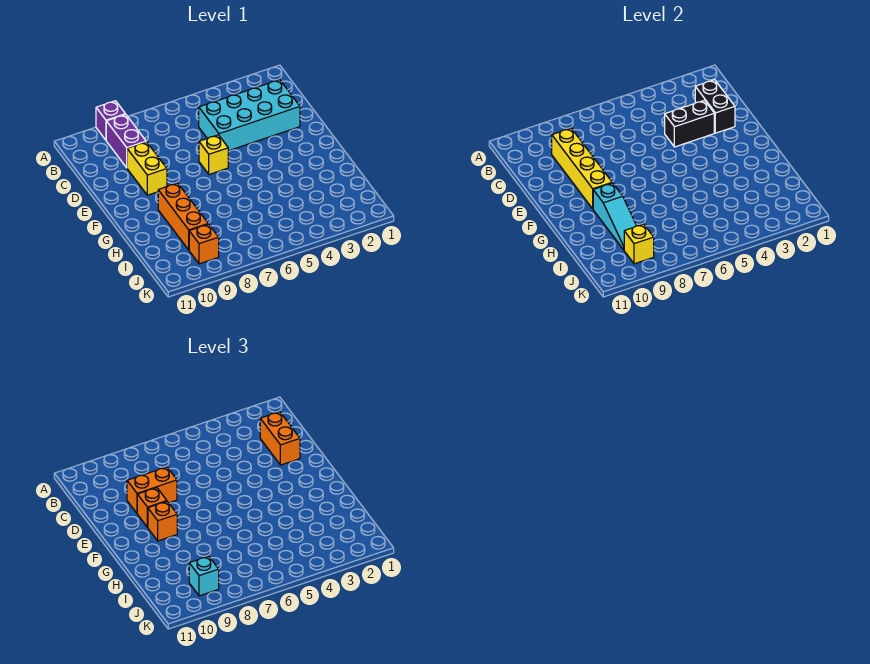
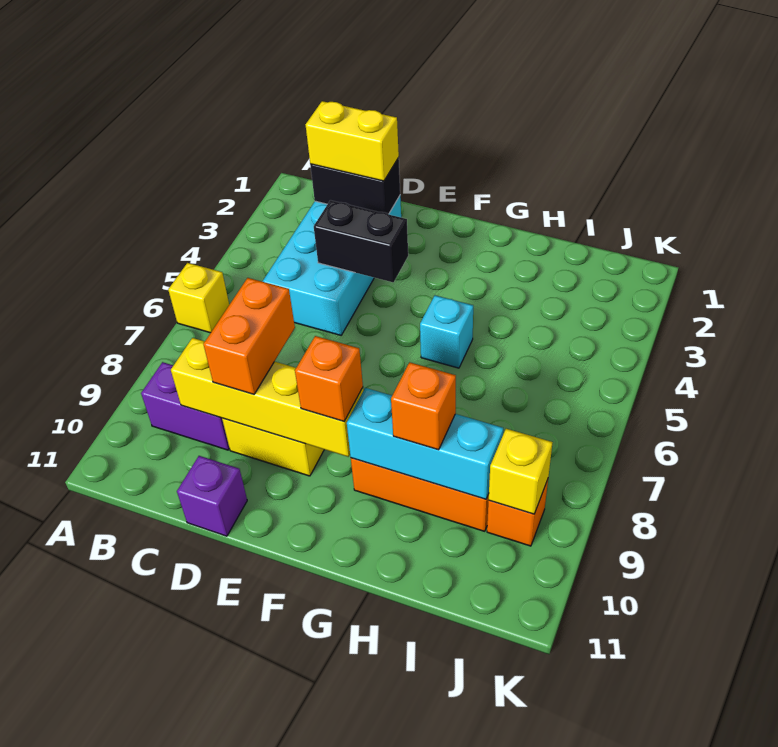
purple brick A9 level 1 -> purple brick D11 level 1
orange brick C2:D2 level 3 -> yellow brick C2:D2 level 3
black brick D3:D4 level 2 -> black brick D4:E4 level 2
yellow brick E6 level 1 -> yellow brick A6 level 1
orange brick E9 level 3 -> orange brick H9 level 3
cyan slope G9:I9 level 2 top G -> cyan brick G9:I9 level 2
cyan brick J9 level 3 -> cyan brick G5 level 1

